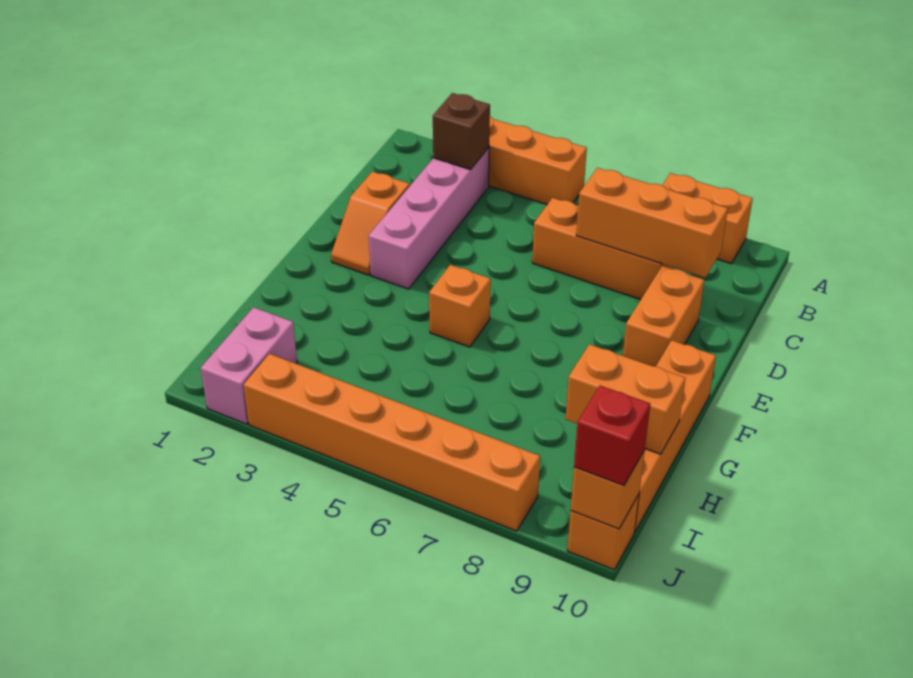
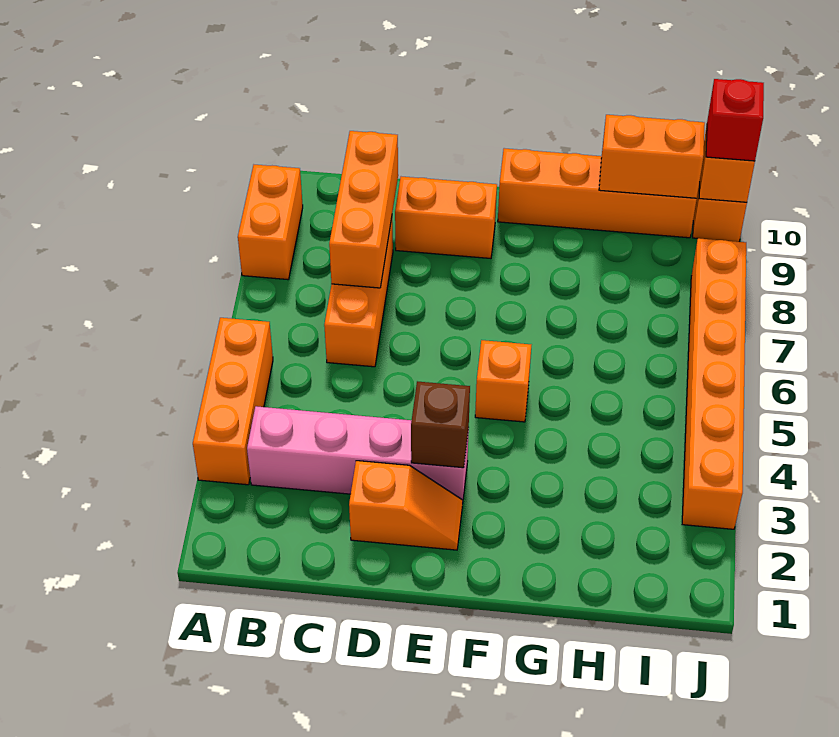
brown brick B3 level 2 -> brown brick E3 level 2
orange brick H9:H10 level 2 -> orange brick H10:I10 level 2
pink brick I2:J2 level 1 -> none

